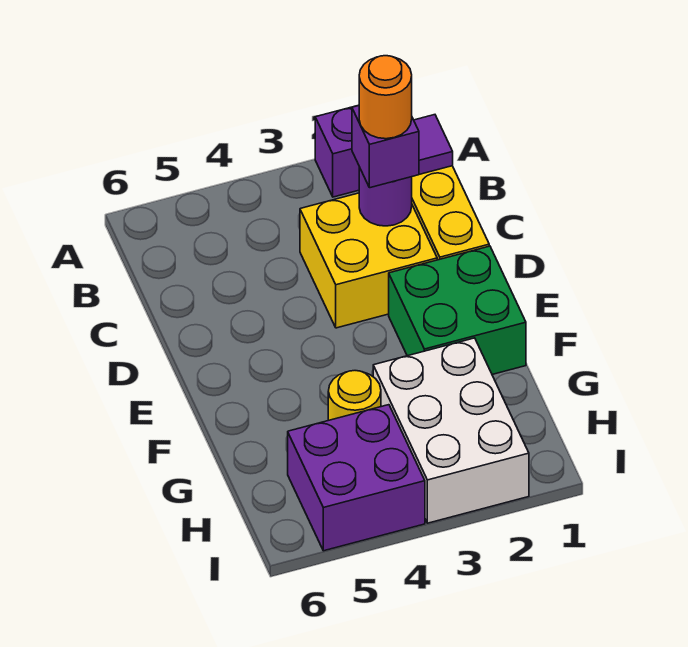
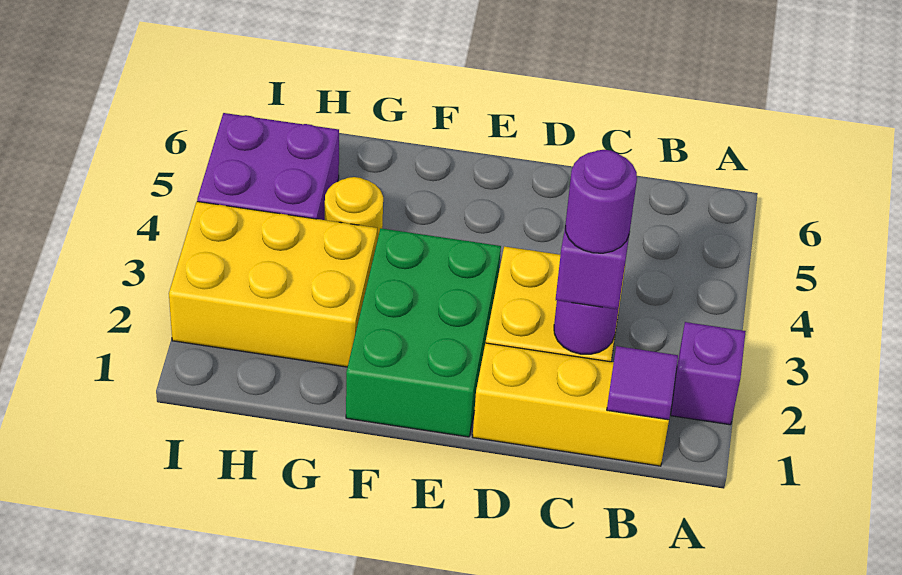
orange round brick C2 level 4 -> purple round brick C2 level 4
green brick E1:F2 level 1 -> green brick E1:F3 level 1
white brick G2:I3 level 1 -> yellow brick G2:I3 level 1

